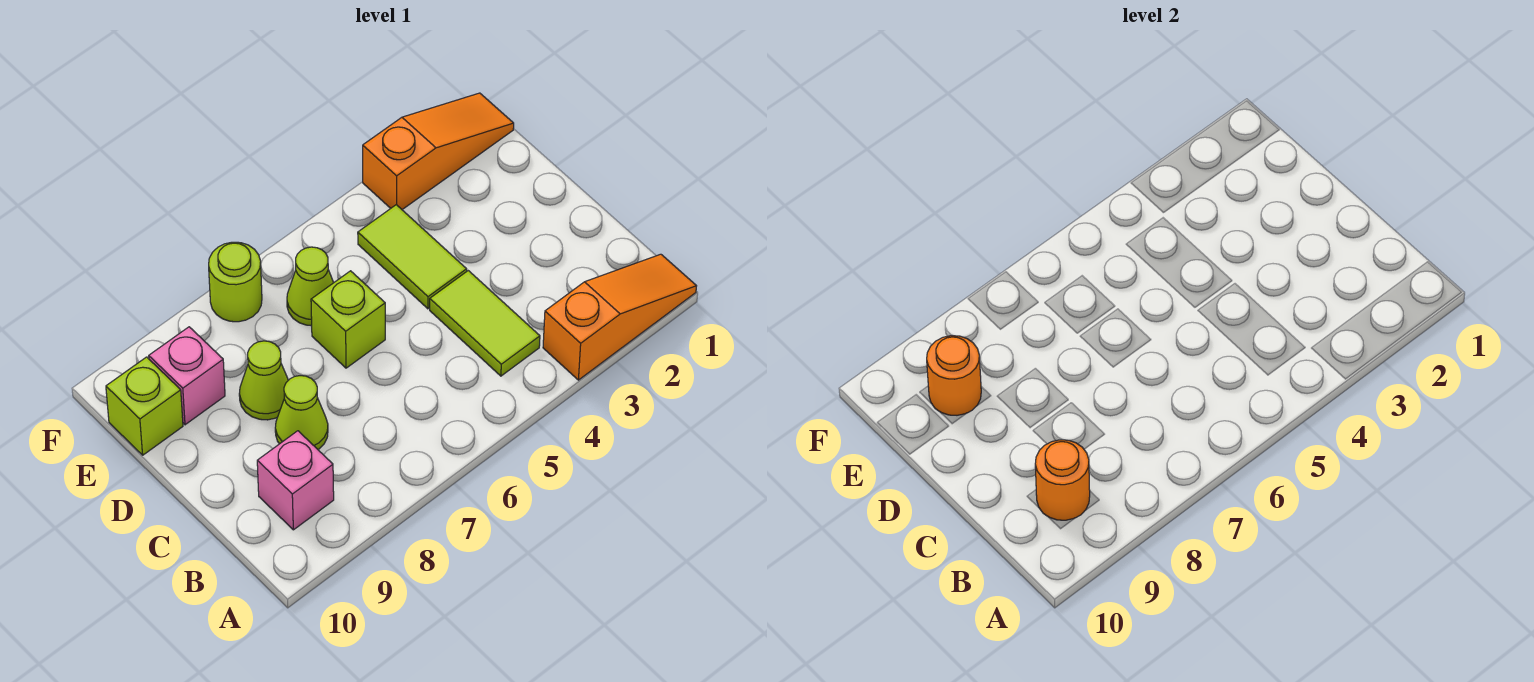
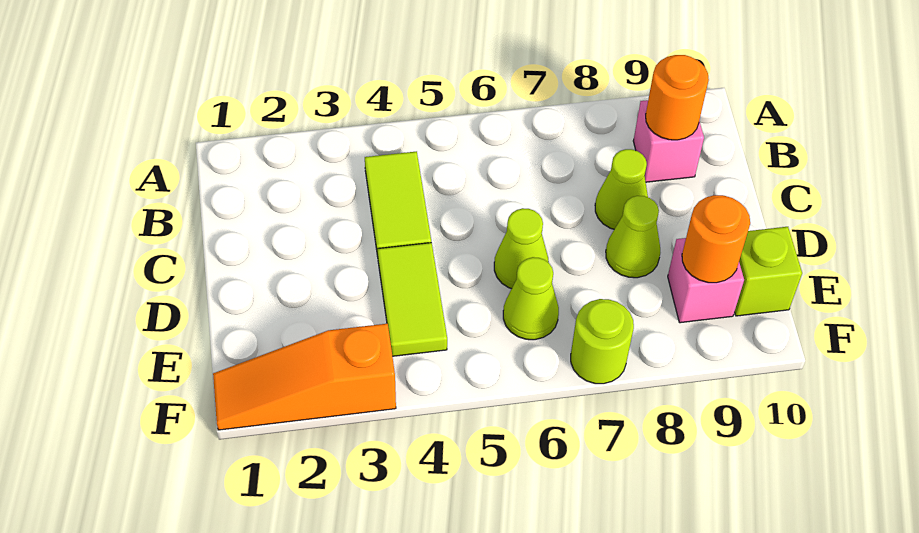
orange slope A1:A3 level 1 top 3 -> none
lime brick D6 level 1 -> lime cone D6 level 1

